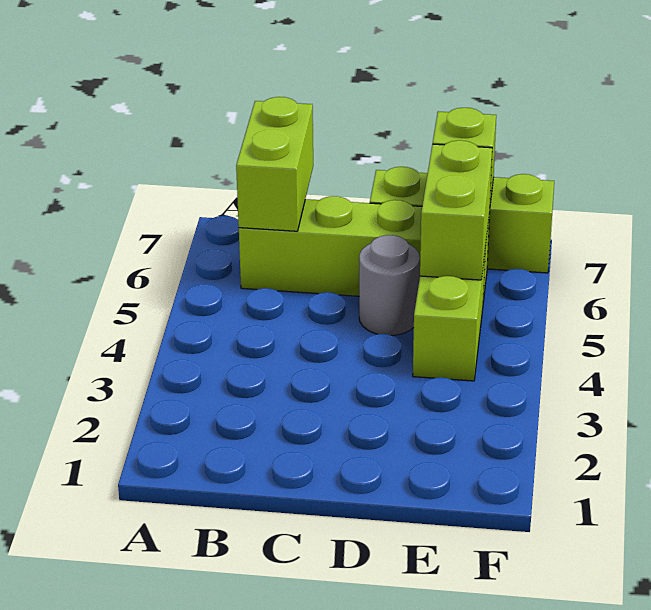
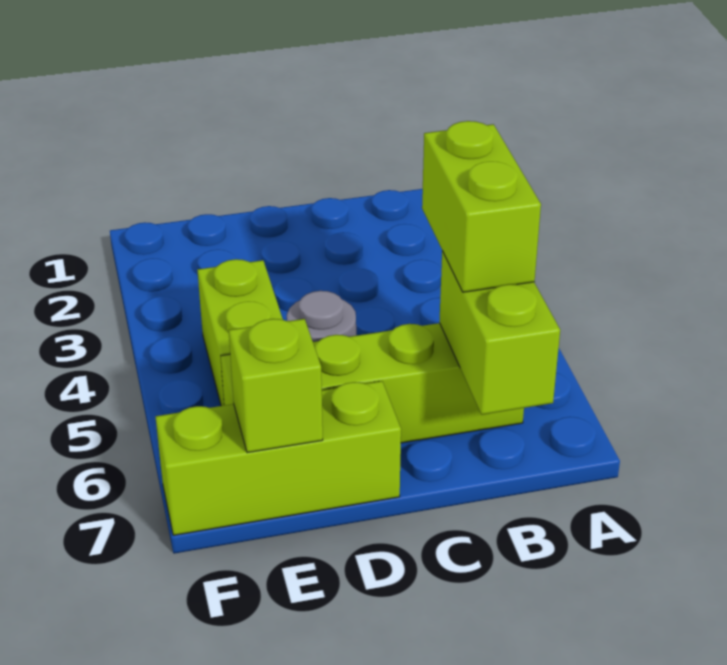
lime brick E5:E6 level 2 -> lime brick B5:B6 level 3

